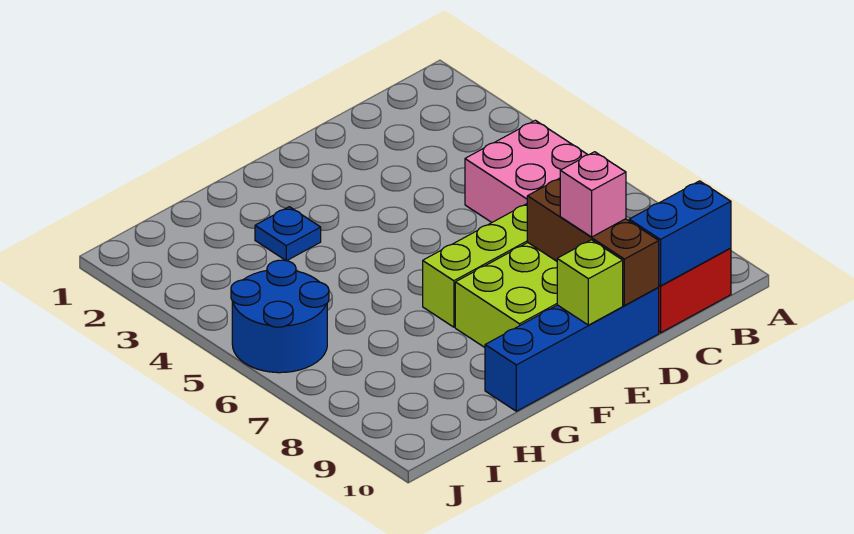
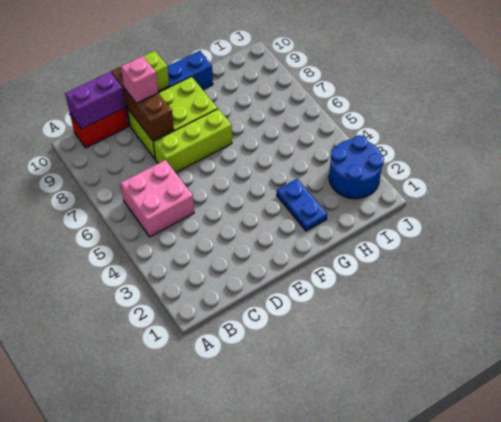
blue brick B10:C10 level 2 -> purple brick B10:C10 level 2
blue plate G3 level 1 -> blue plate G2:G3 level 1
blue round brick I5:J6 level 1 -> blue round brick I2:J3 level 1

